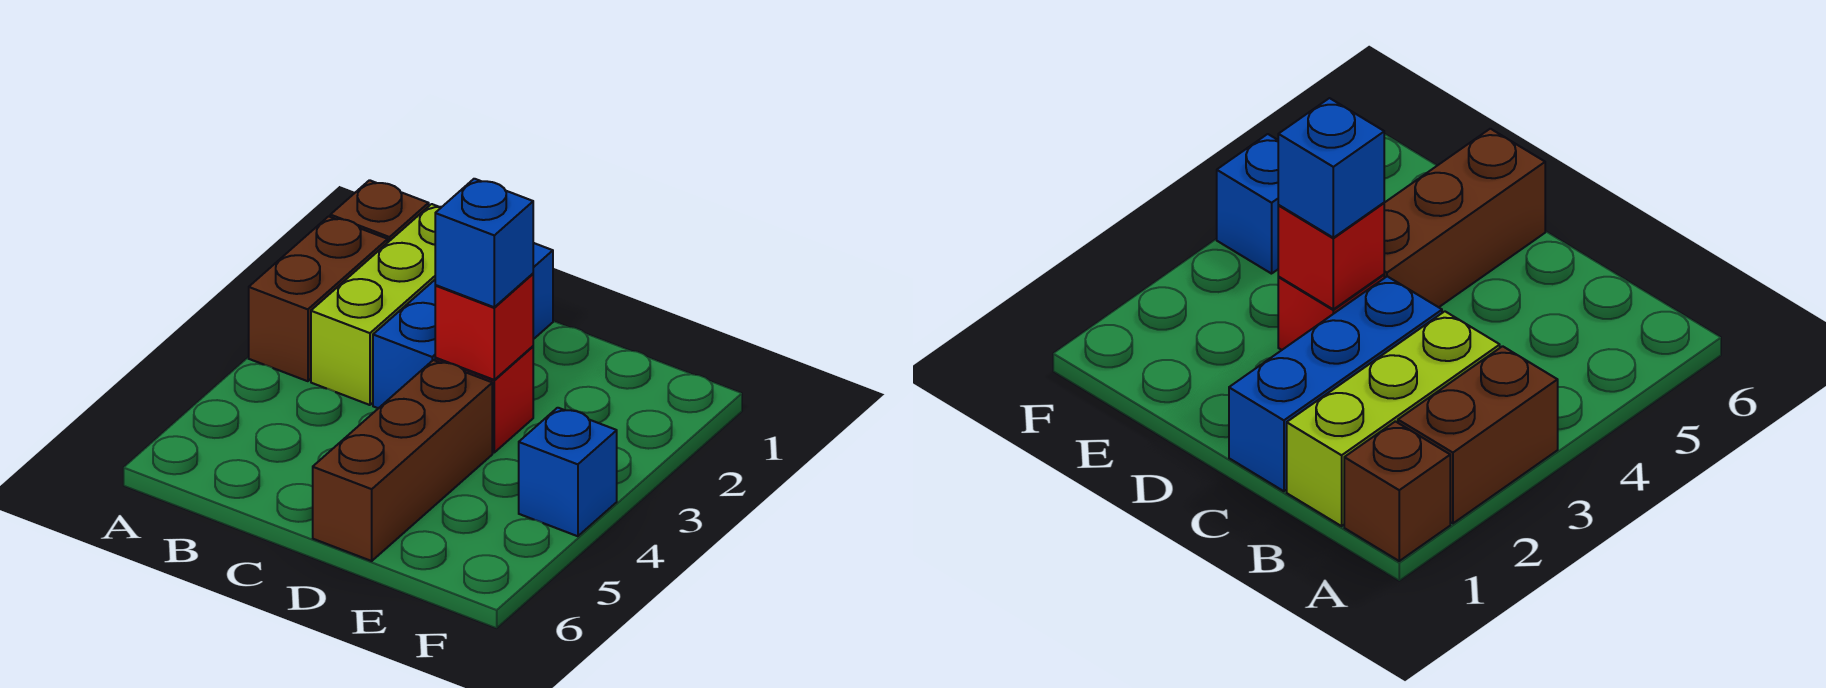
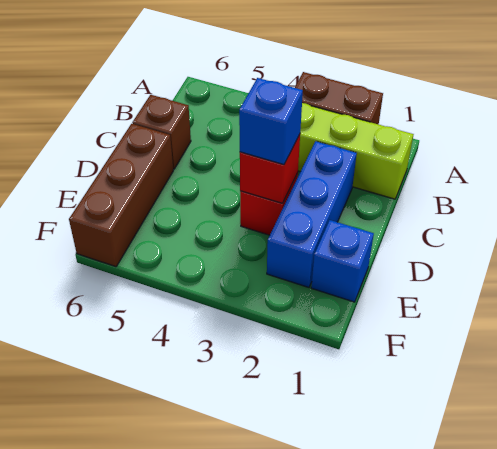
brown brick A1 level 1 -> brown brick C6 level 1
blue brick C1:C3 level 1 -> blue brick C2:E2 level 1
brown brick D4:D6 level 1 -> brown brick D6:F6 level 1
blue brick F4 level 1 -> blue brick E1 level 1

